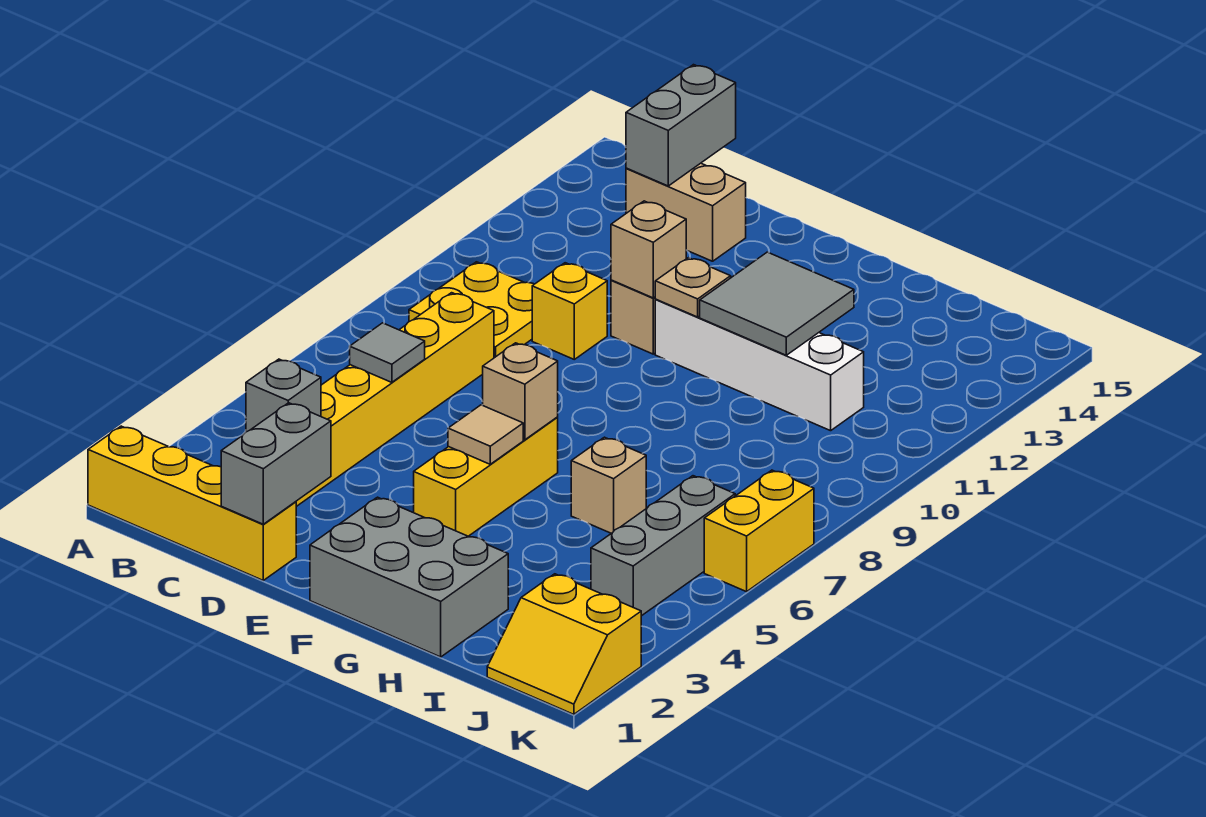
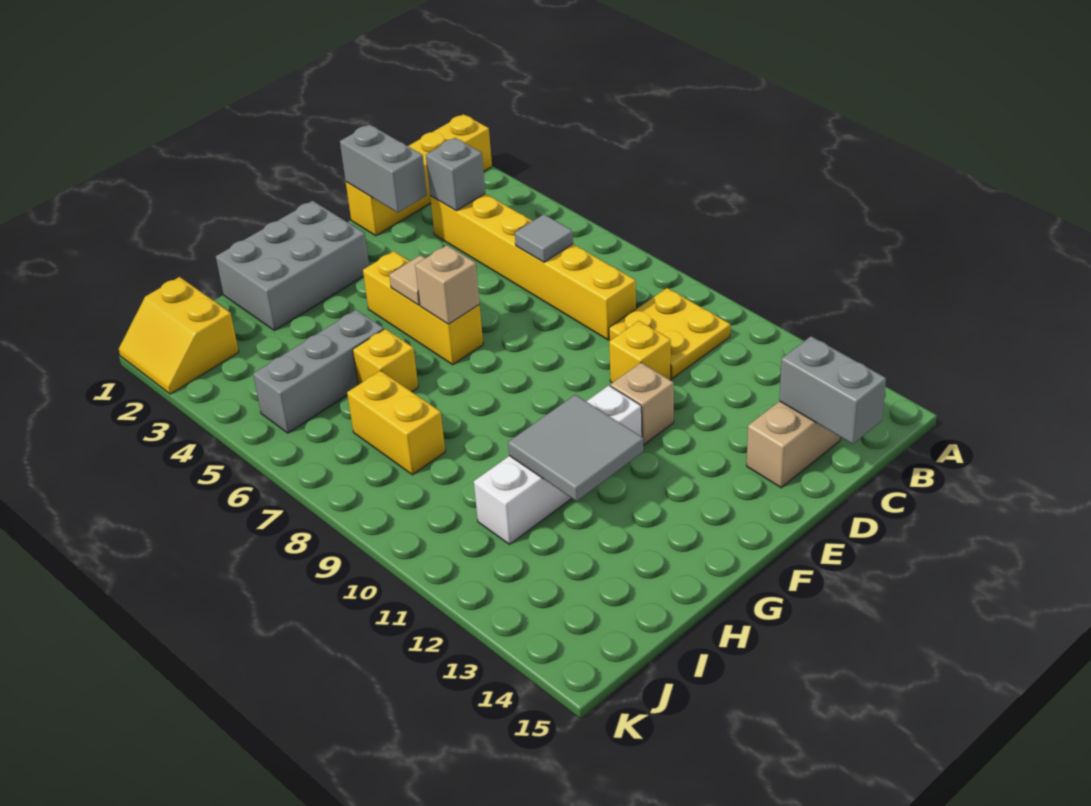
tan brick E11 level 2 -> none
tan plate F11 level 2 -> none
tan brick H6 level 1 -> yellow brick H6 level 1
yellow slope J1:K2 level 1 top 2 -> yellow slope J1:K2 level 1 top J
grey brick J4:J6 level 1 -> grey brick H5:J5 level 1
yellow brick K6:K7 level 1 -> yellow brick I7:I8 level 1

